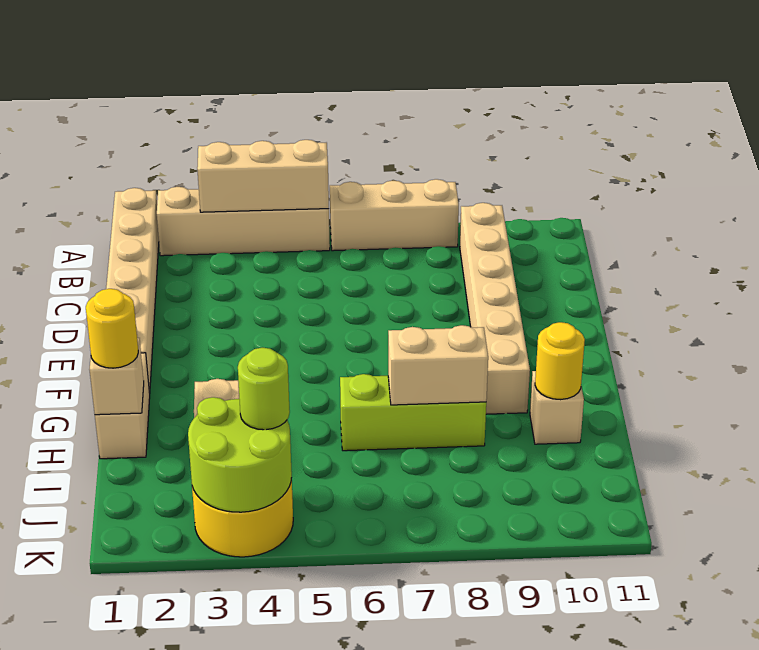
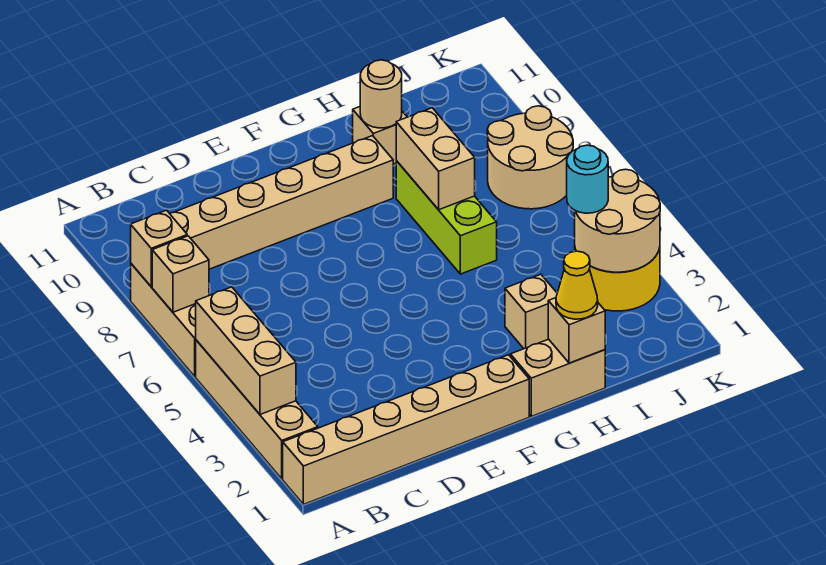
none -> tan brick A7 level 2
none -> tan brick A8 level 2
yellow round brick H1 level 3 -> yellow cone H1 level 3
yellow round brick H10 level 2 -> tan round brick H10 level 2
lime round brick J3:K4 level 2 -> tan round brick J3:K4 level 2
lime round brick J4 level 3 -> cyan round brick J4 level 3
none -> tan round brick J7:K8 level 1

